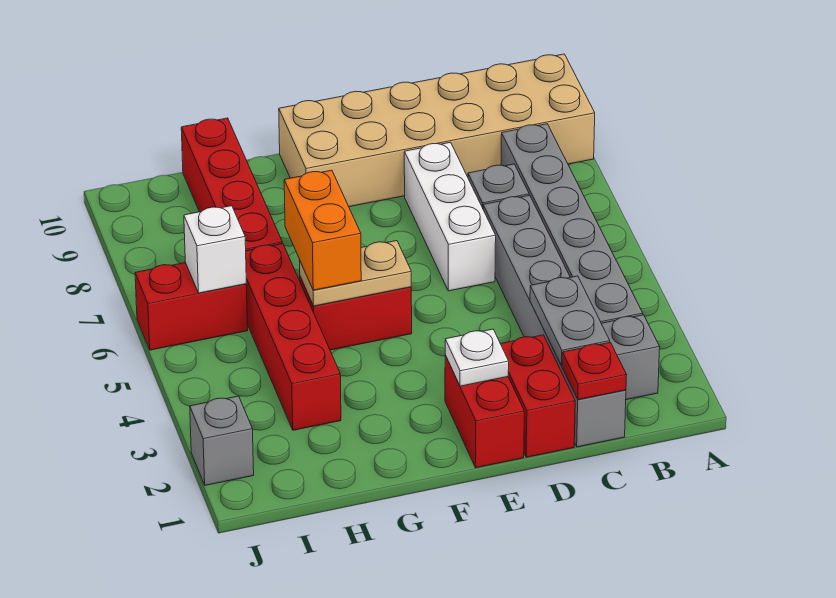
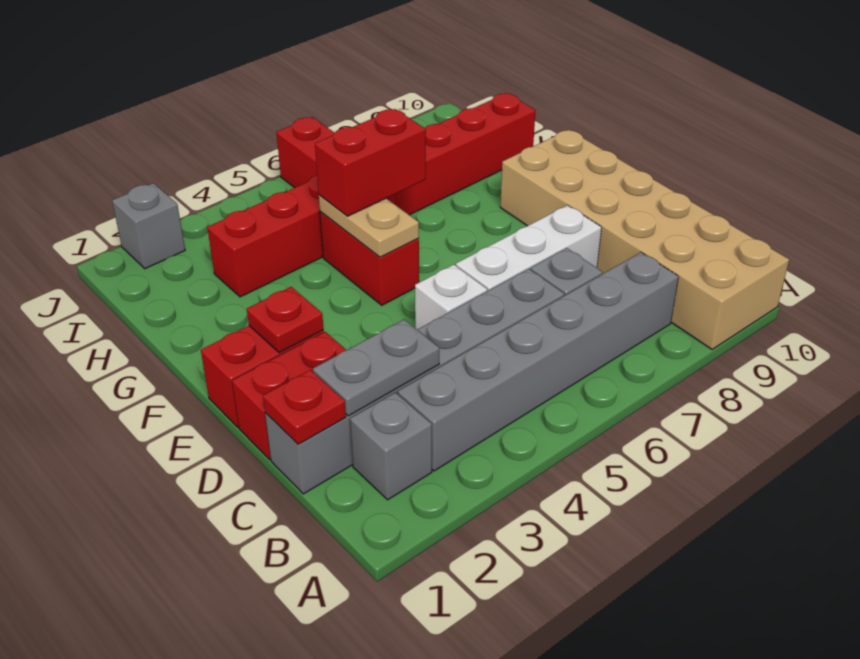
white plate E2 level 2 -> red plate E2 level 2
orange brick G5:G6 level 3 -> red brick G5:G6 level 3
white brick I6 level 2 -> white brick D5 level 1

